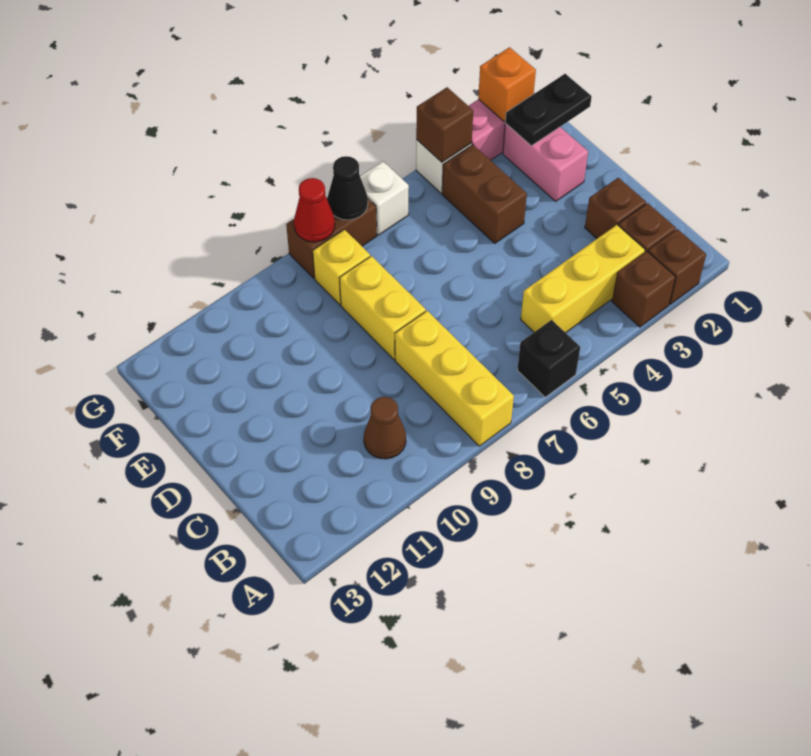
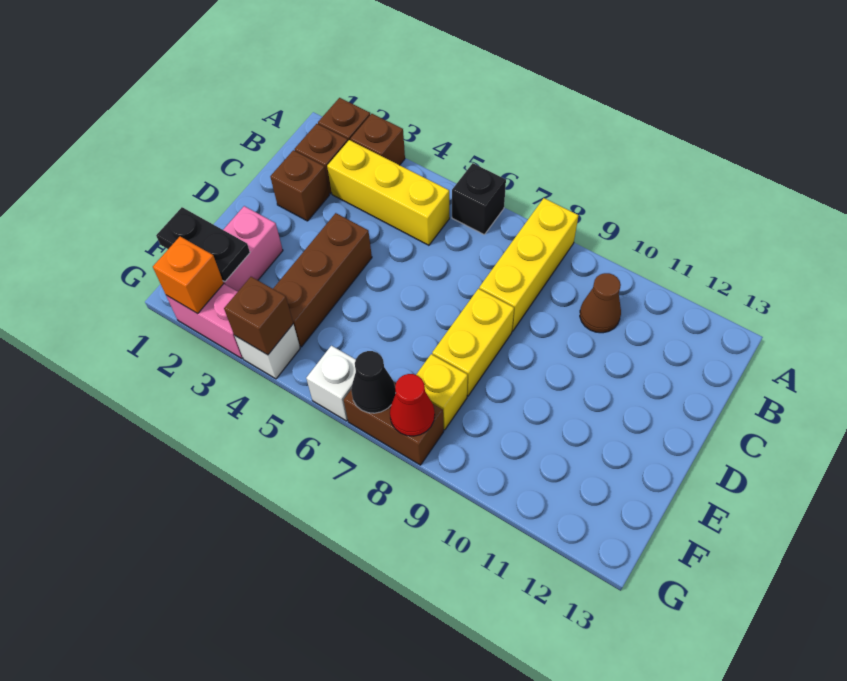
brown brick E4:F4 level 1 -> brown brick D4:F4 level 1

